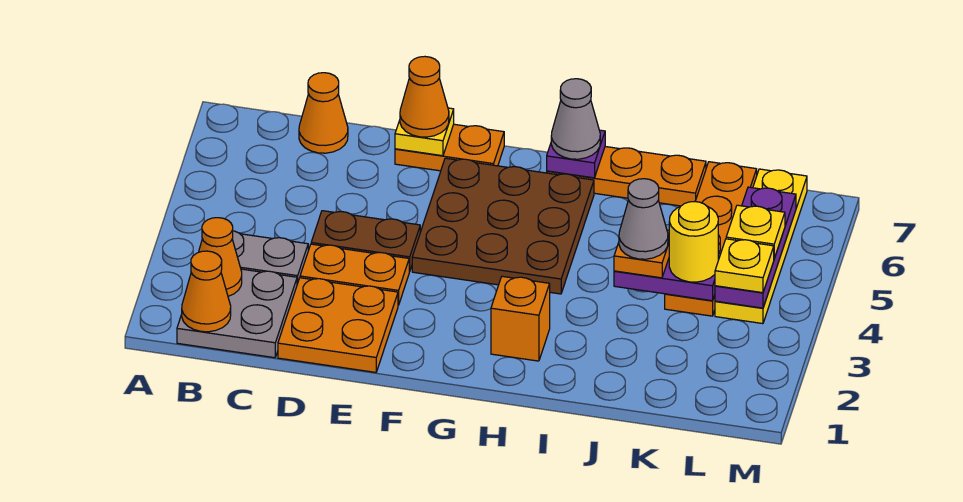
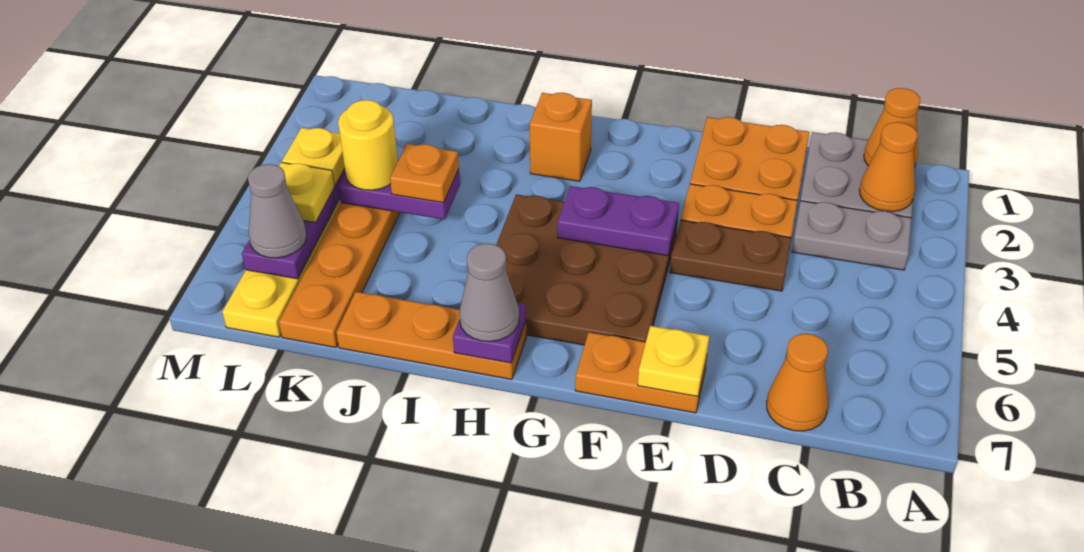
orange cone E7 level 3 -> none
none -> purple plate F4:G4 level 2
grey cone J4 level 4 -> grey cone L6 level 3

